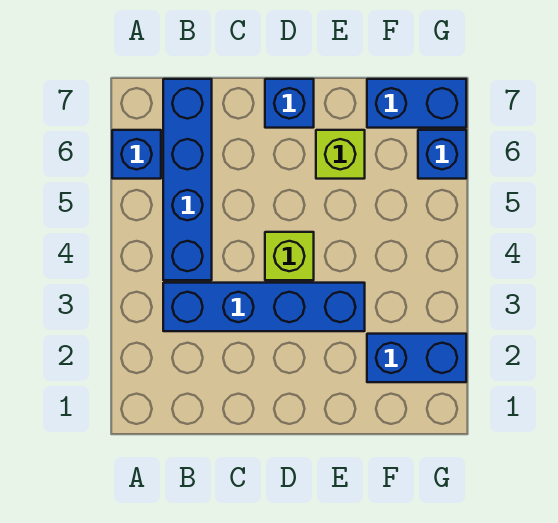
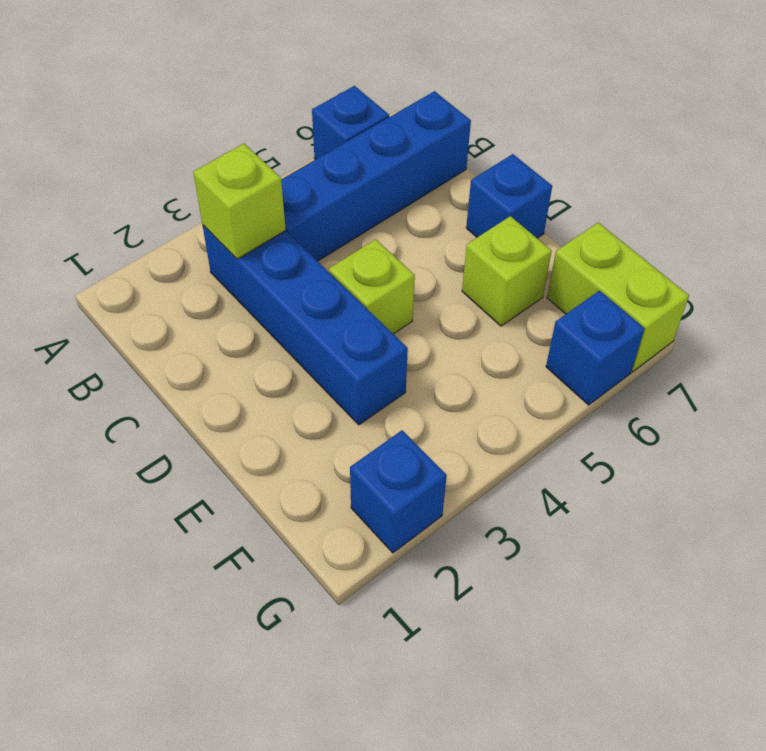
none -> lime brick B3 level 2
blue brick F2:G2 level 1 -> blue brick G2 level 1
blue brick F7:G7 level 1 -> lime brick F7:G7 level 1

